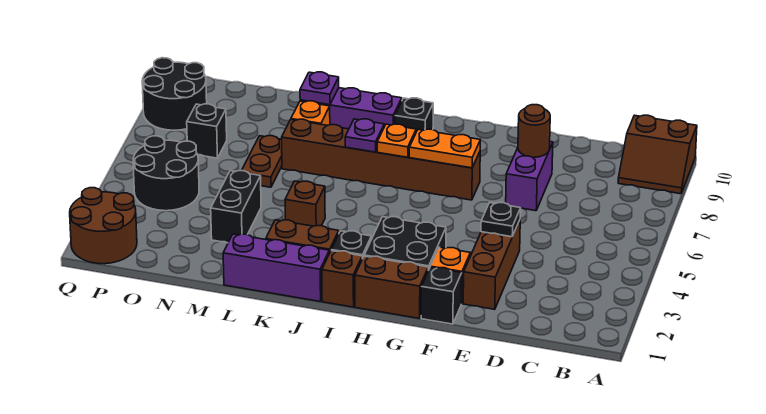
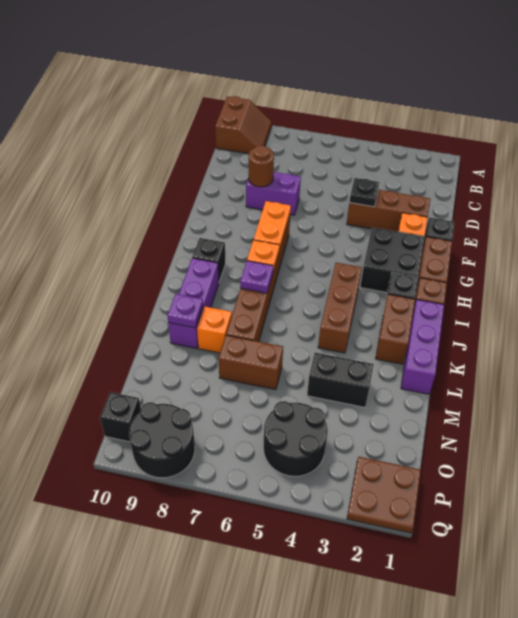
brown brick K4 level 1 -> brown brick I4:K4 level 1
brown plate M6:M7 level 1 -> brown brick M6:M7 level 1
black brick O7 level 1 -> black brick P10 level 1
brown round brick P1:Q2 level 1 -> brown plate P1:Q2 level 1

